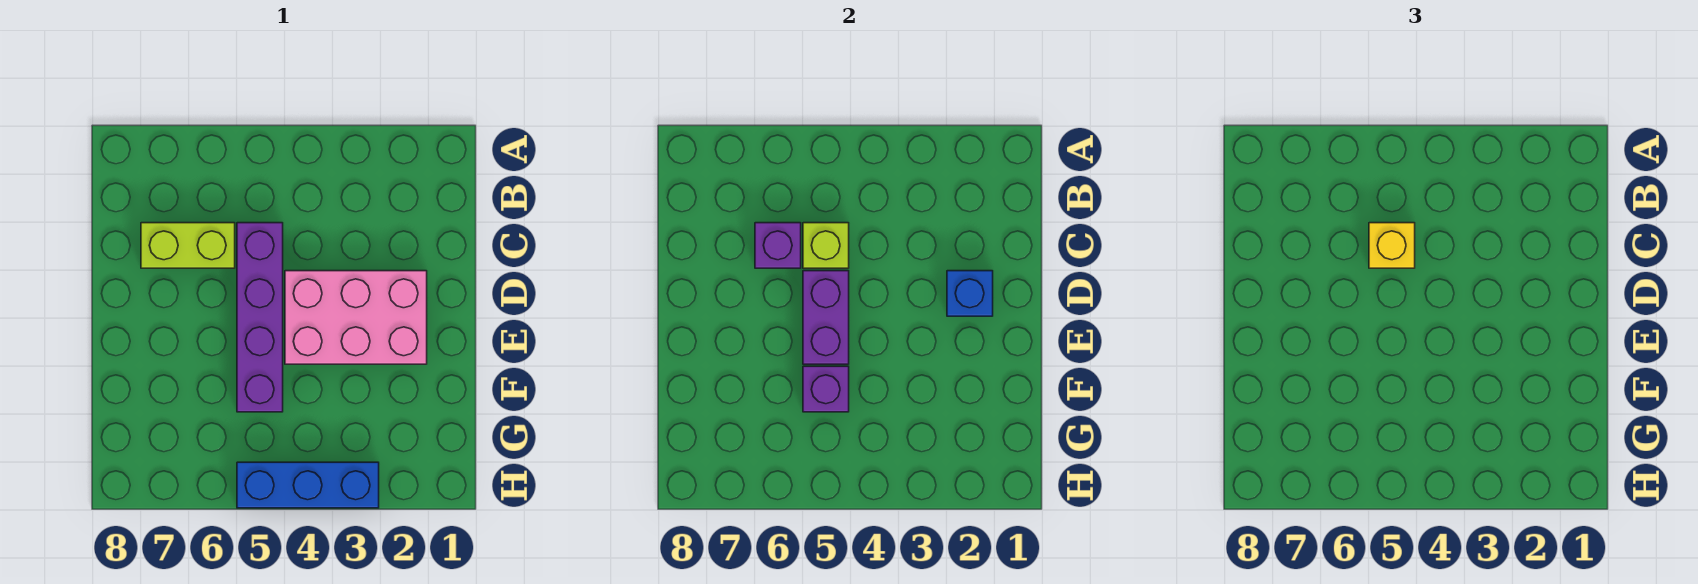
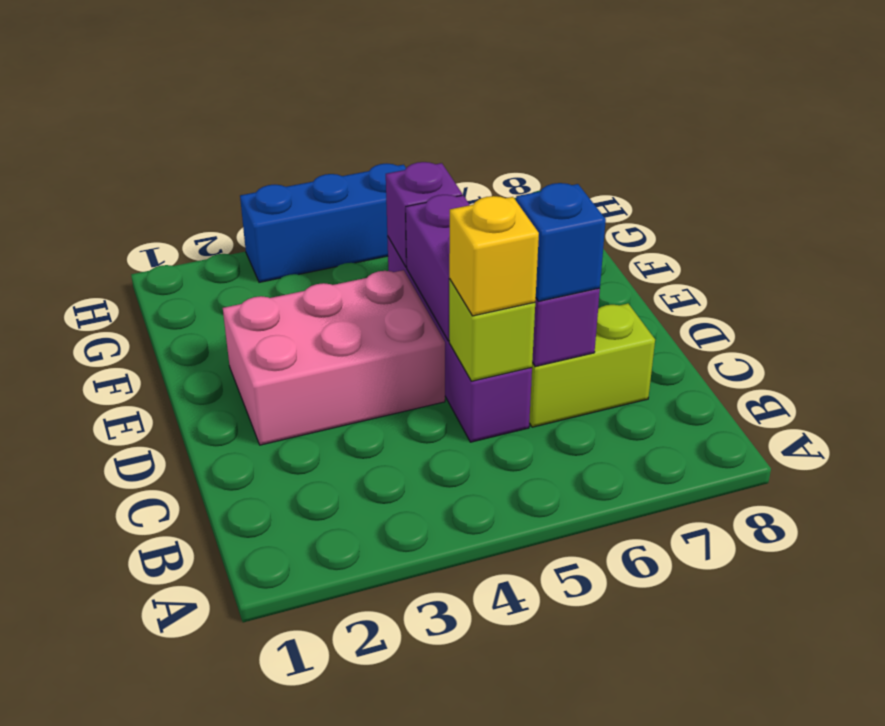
blue brick D2 level 2 -> blue brick C6 level 3

